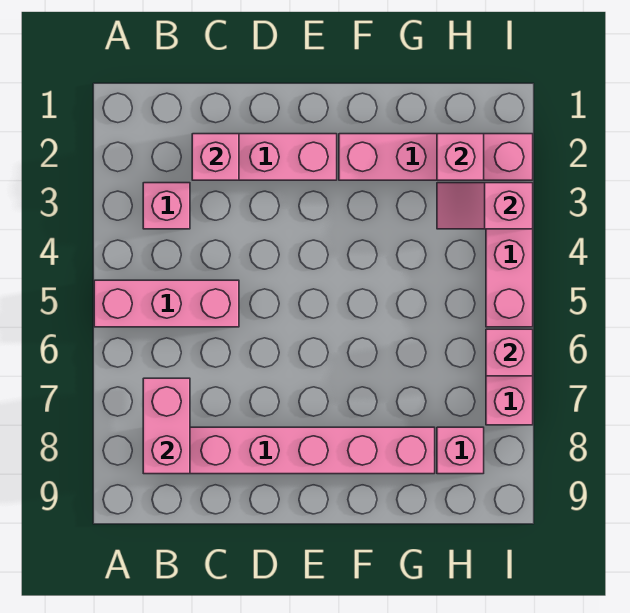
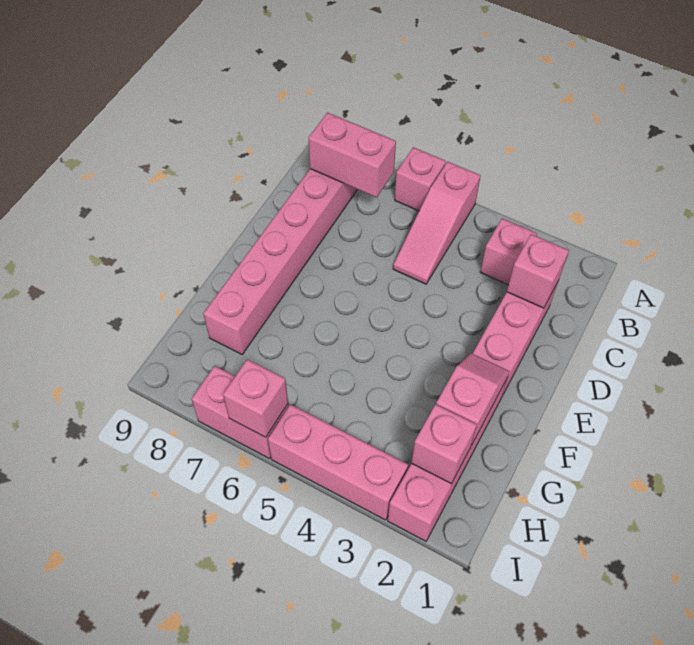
pink brick A5:C5 level 1 -> pink slope A5:C5 level 1 top A
pink slope H3:I3 level 2 top I -> pink slope F2:G2 level 2 top G
pink brick H8 level 1 -> pink brick A6 level 1

